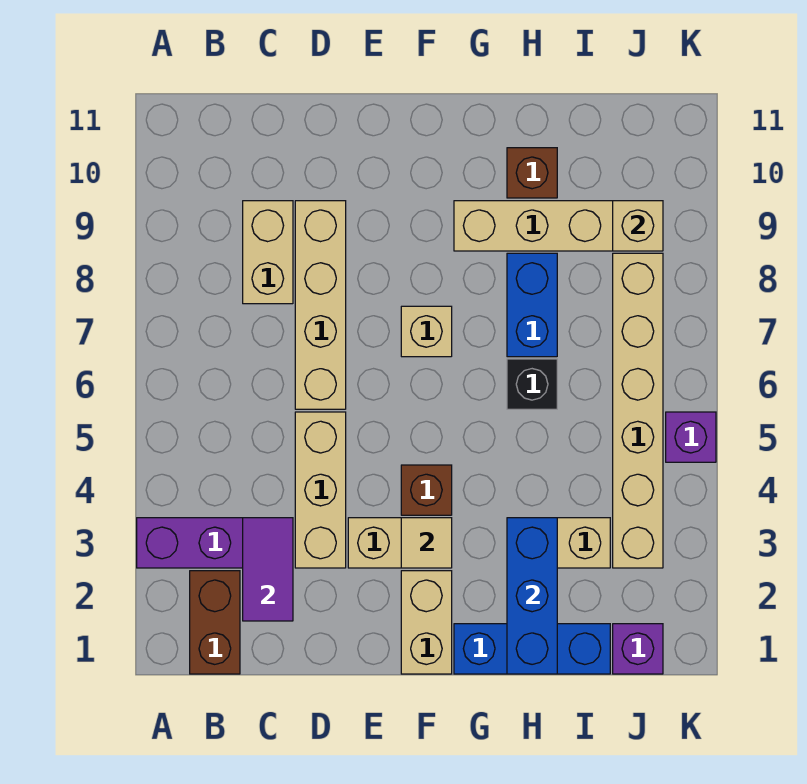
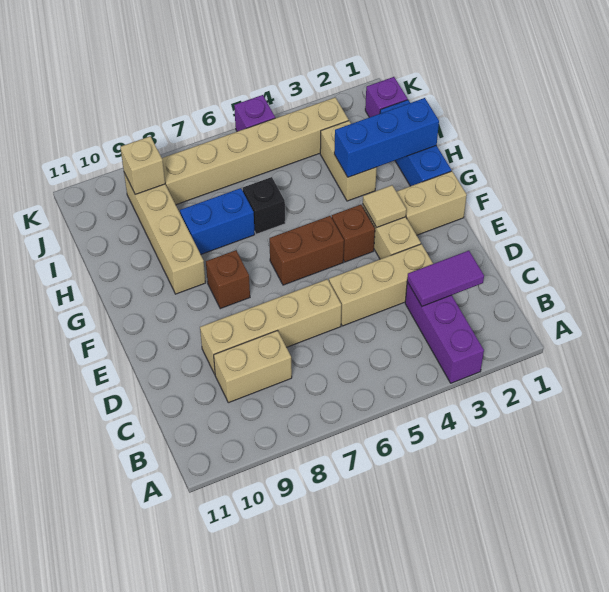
brown brick B1:B2 level 1 -> brown brick F5:F6 level 1
tan brick F7 level 1 -> none
brown brick H10 level 1 -> brown brick F8 level 1

